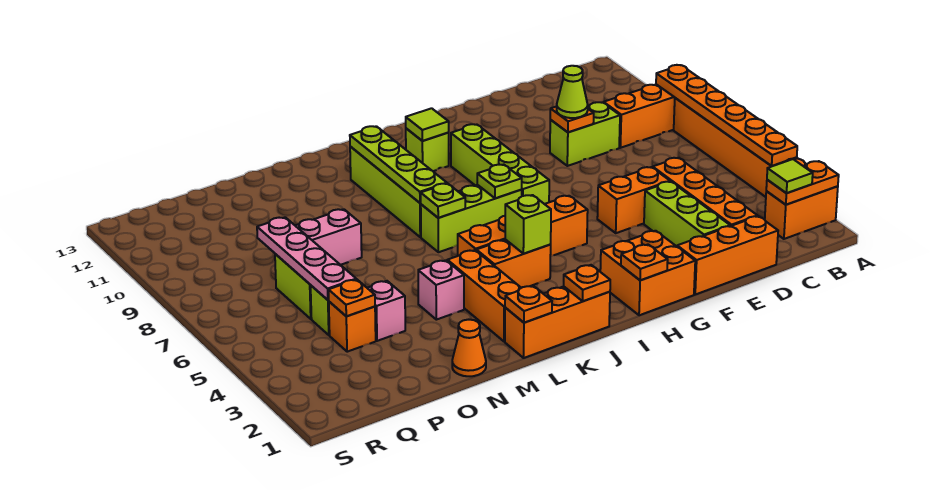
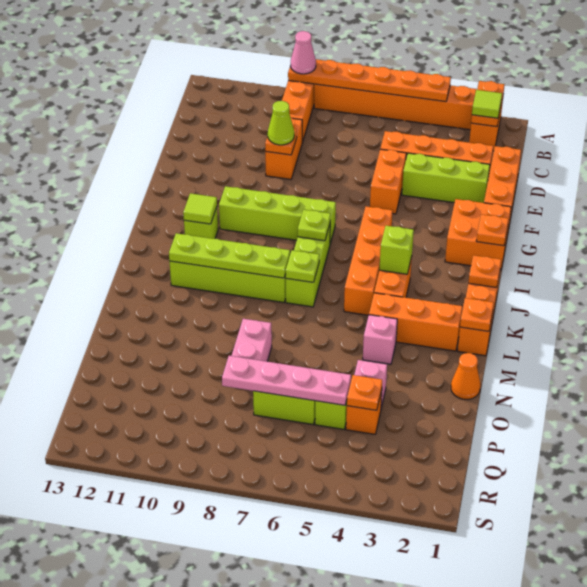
none -> pink cone A9 level 3
lime brick D9:E9 level 1 -> orange brick D9:E9 level 1

